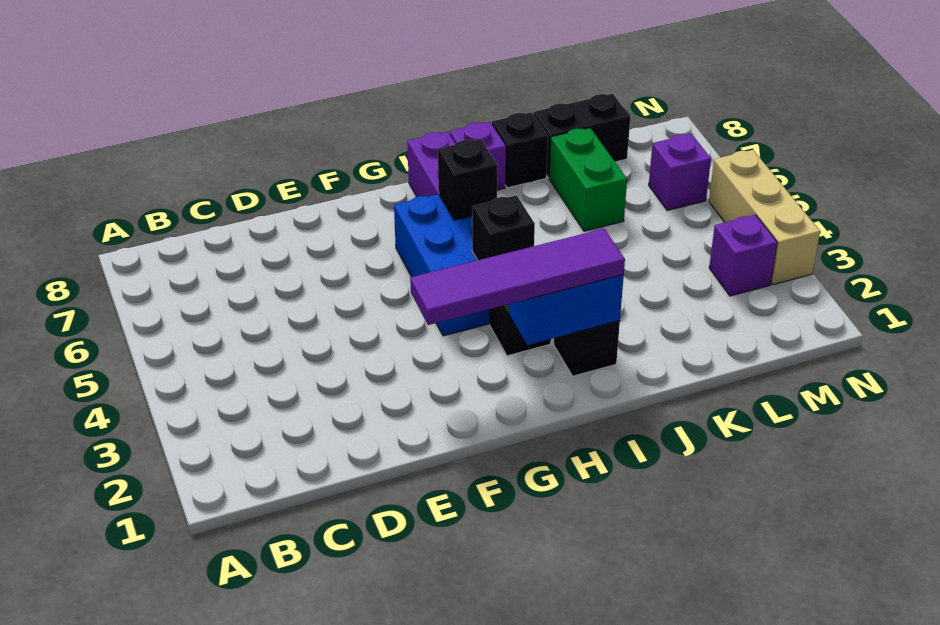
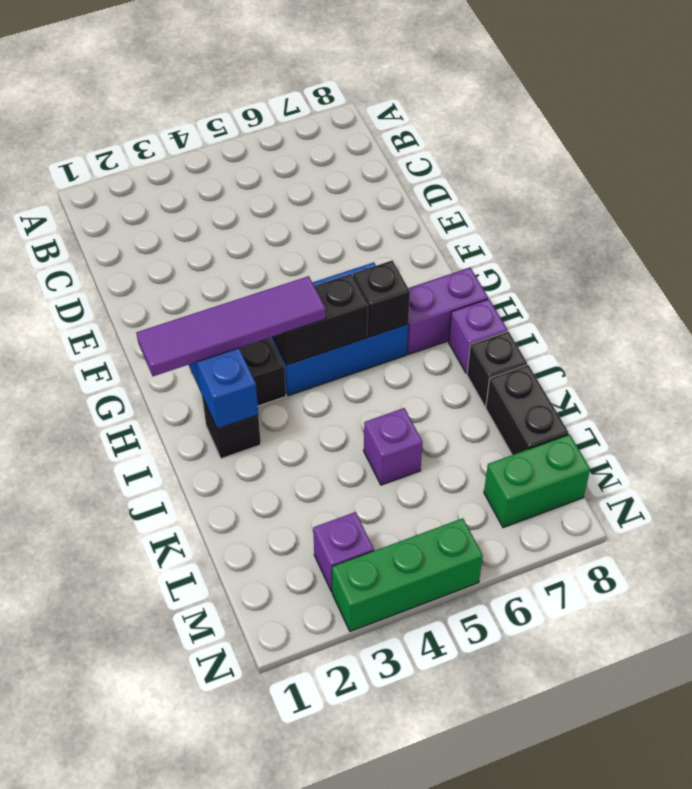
purple tile F2:I2 level 3 -> purple tile H1:H4 level 3
black brick H4 level 2 -> black brick H4:H5 level 2
green brick K6:K7 level 1 -> green brick M7:M8 level 1
purple brick M6 level 1 -> purple brick K5 level 1
tan brick N3:N5 level 1 -> green brick N3:N5 level 1

